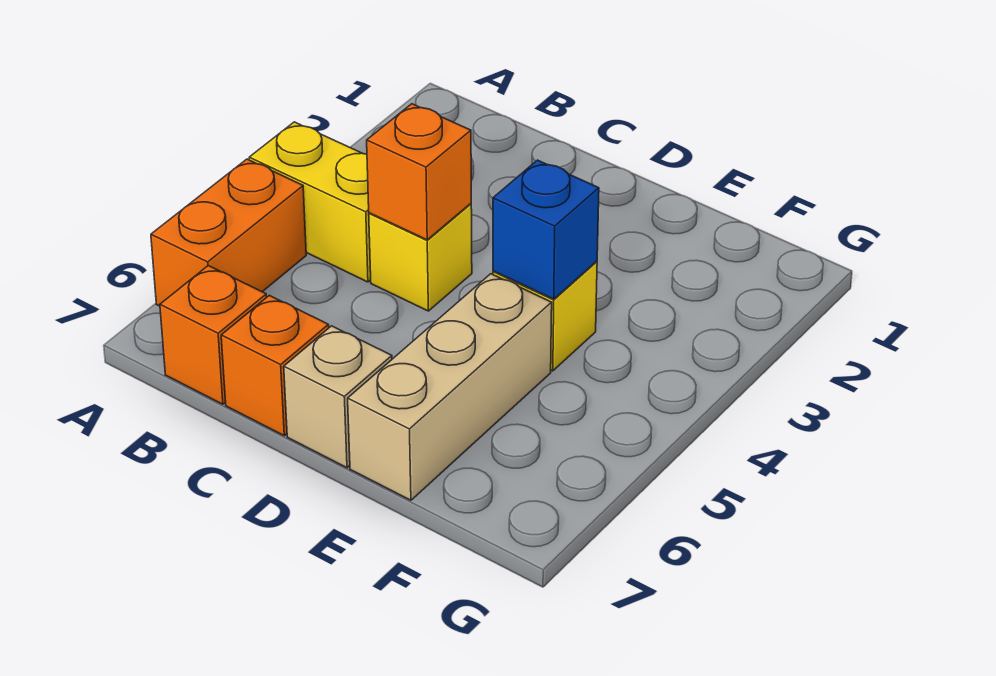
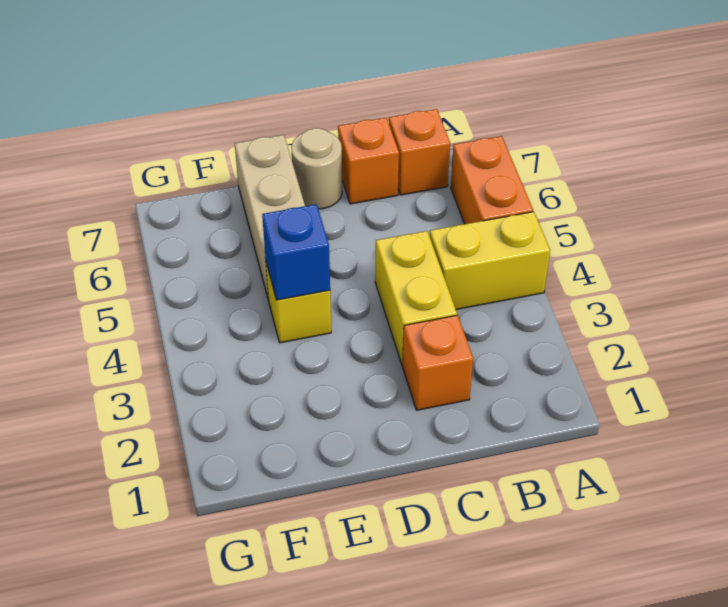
yellow brick C4 level 1 -> yellow brick C3:C4 level 1
orange brick C4 level 2 -> orange brick C2 level 1
tan brick D7 level 1 -> tan round brick D7 level 1

